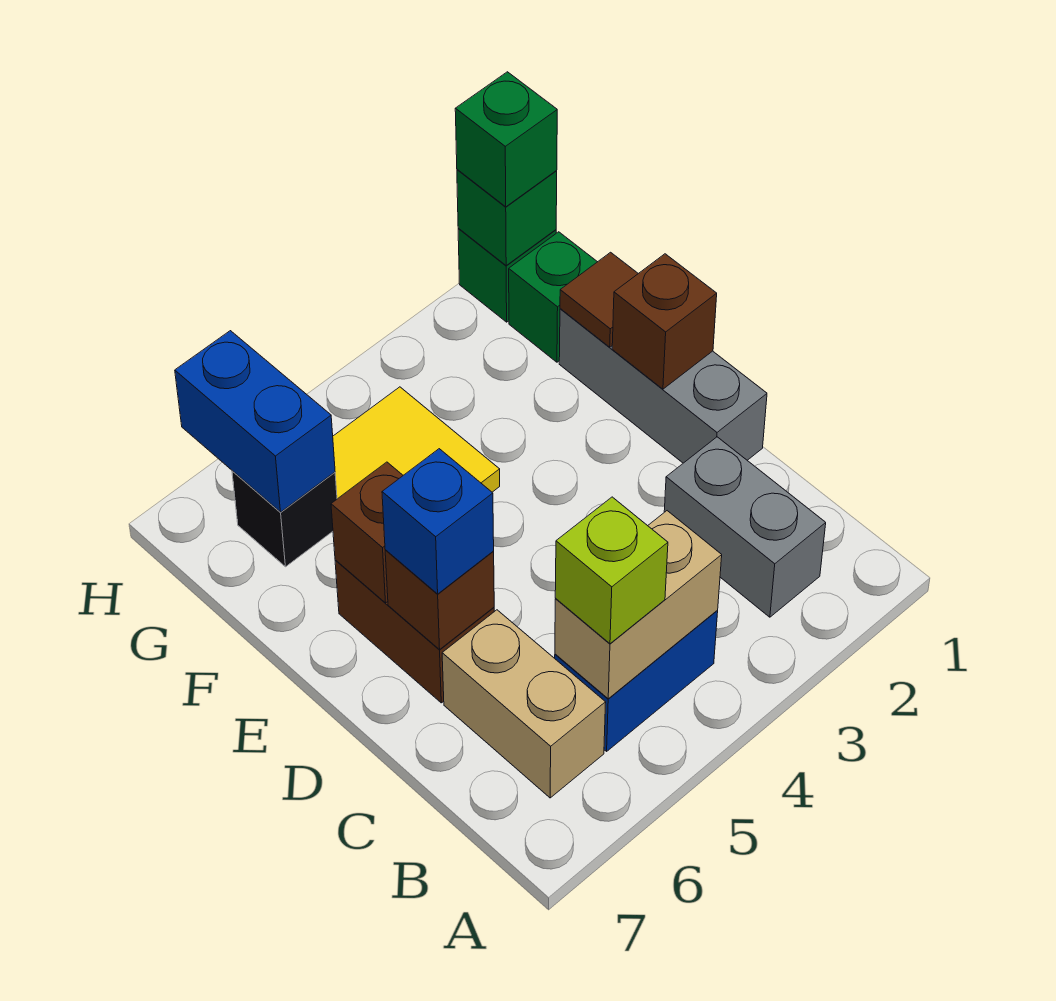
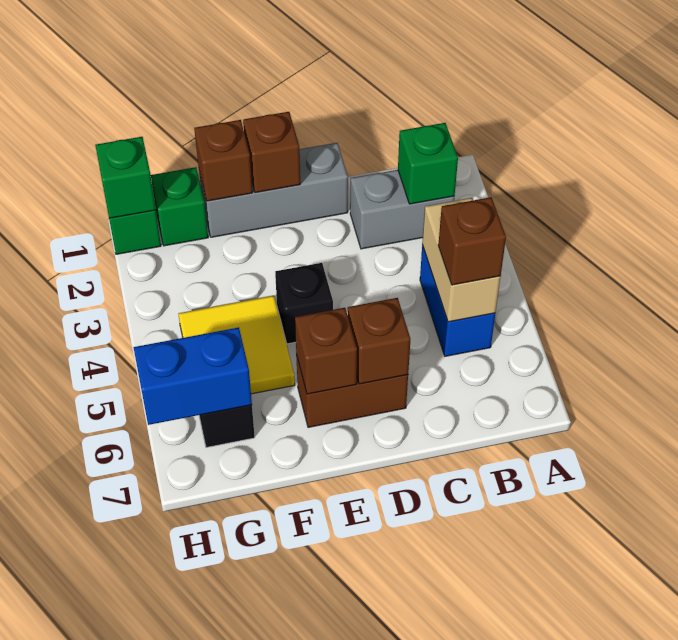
lime brick B5 level 3 -> brown brick B5 level 3
tan brick B6:C6 level 1 -> none
blue brick D6 level 3 -> none
none -> black brick E4 level 1
brown tile F1 level 2 -> brown brick F1 level 2
green brick H1 level 3 -> green brick B2 level 2

